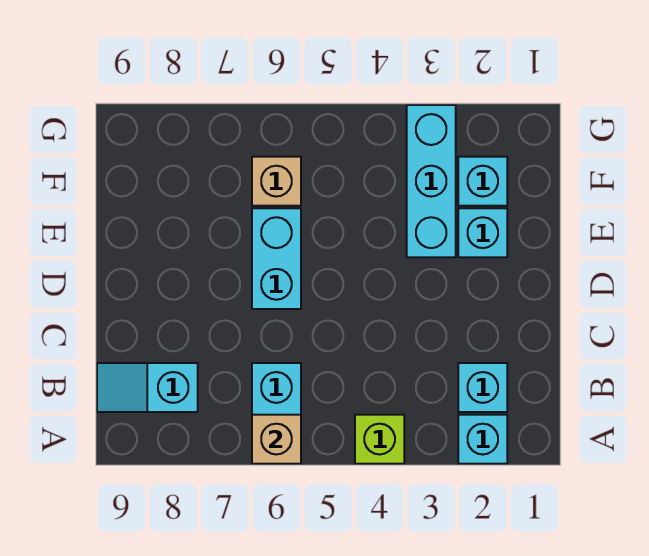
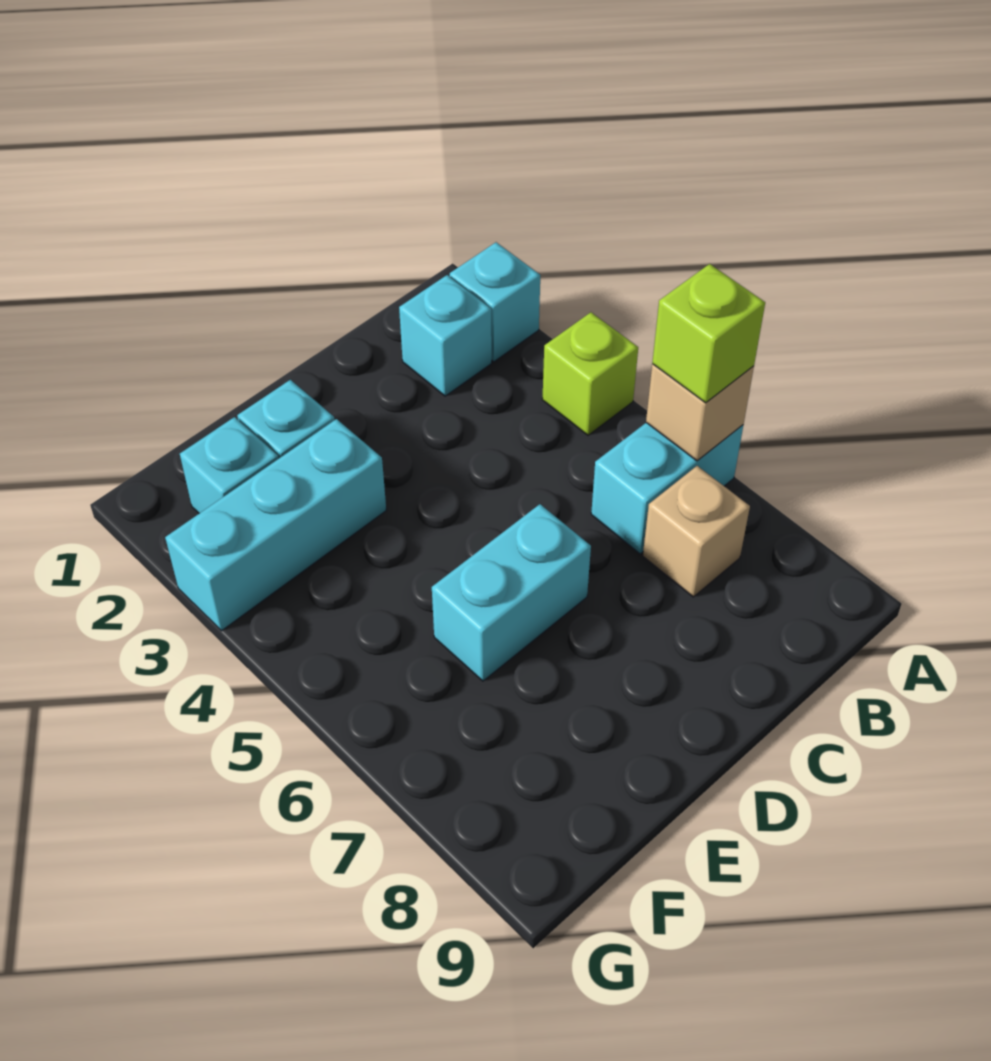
none -> lime brick A6 level 3
cyan slope B8:B9 level 1 top 8 -> none
tan brick F6 level 1 -> tan brick B7 level 1

